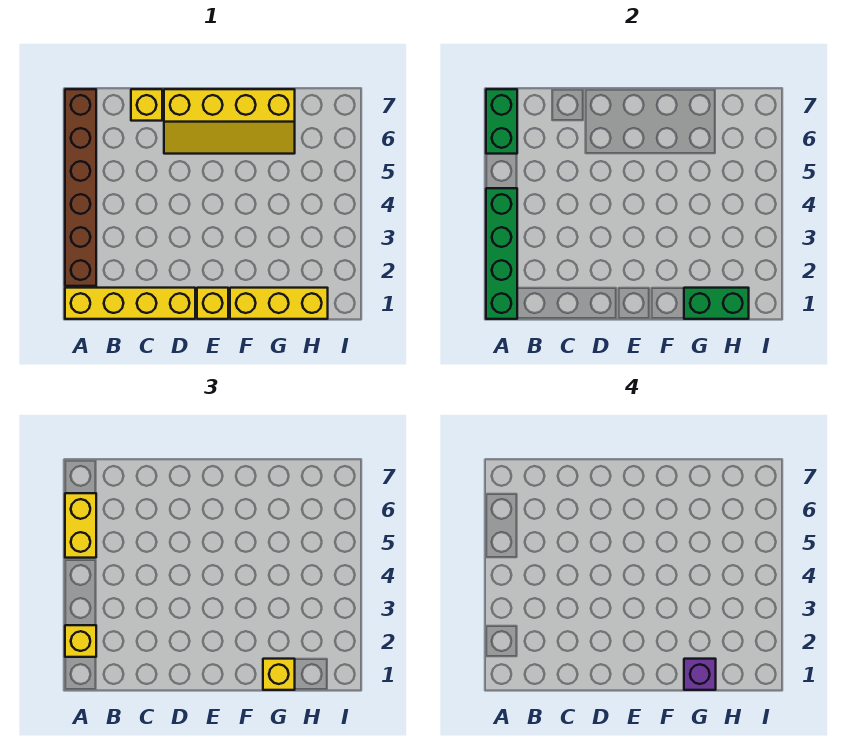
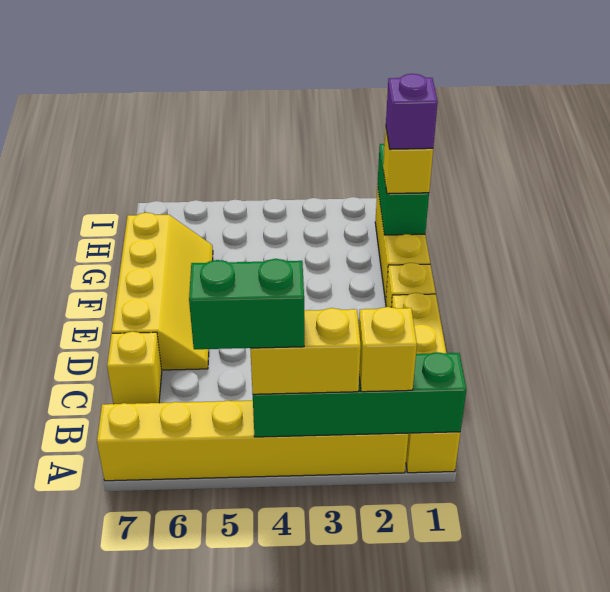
brown brick A2:A7 level 1 -> yellow brick A2:A7 level 1
yellow brick A5:A6 level 3 -> yellow brick A3:A4 level 3
green brick A6:A7 level 2 -> green brick A4:A5 level 4

